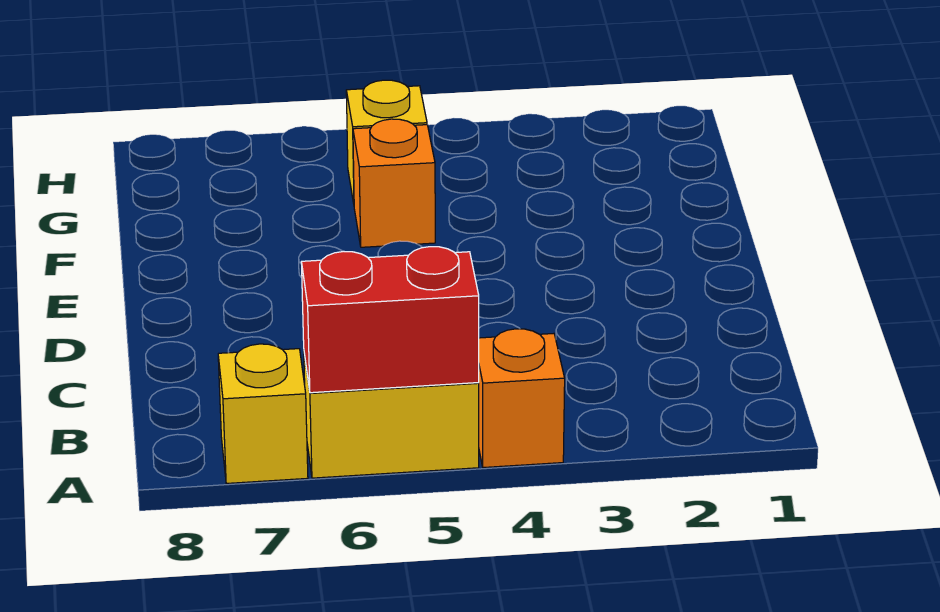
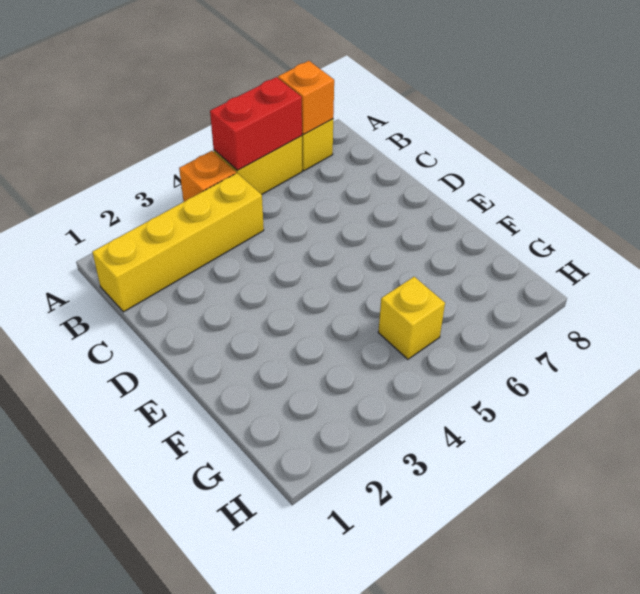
none -> yellow brick B1:B4 level 1
orange brick F5 level 1 -> orange brick A7 level 2

